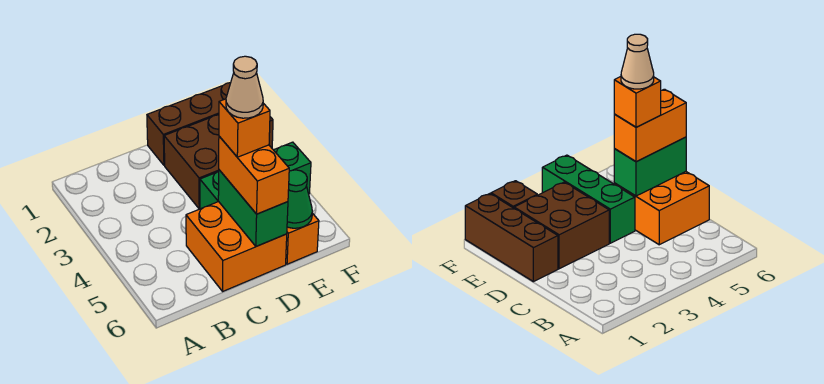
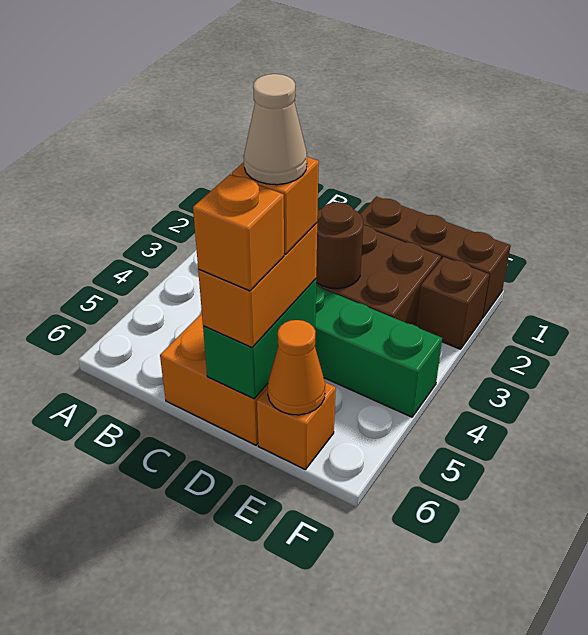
none -> brown round brick D3 level 2
none -> orange brick D6 level 4
green cone E6 level 2 -> orange cone E6 level 2

